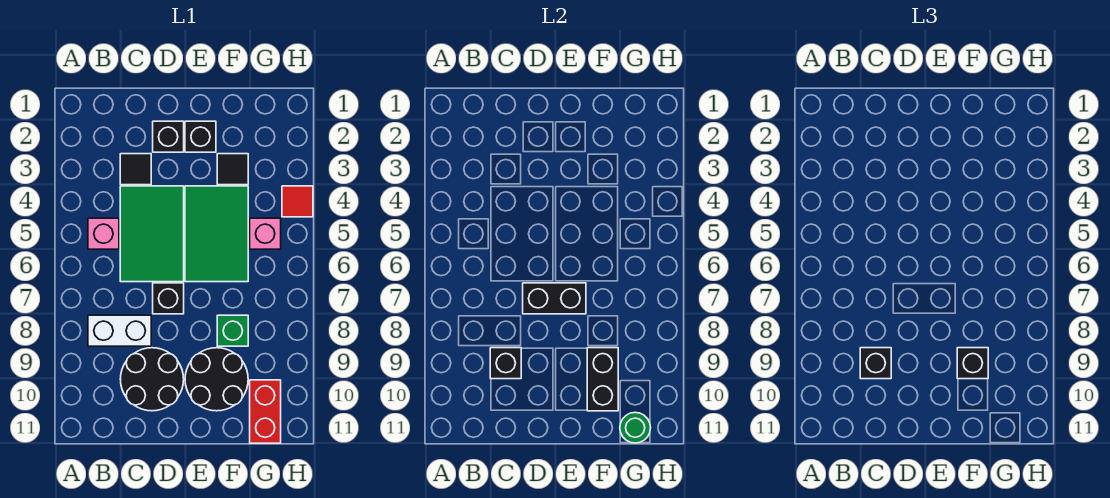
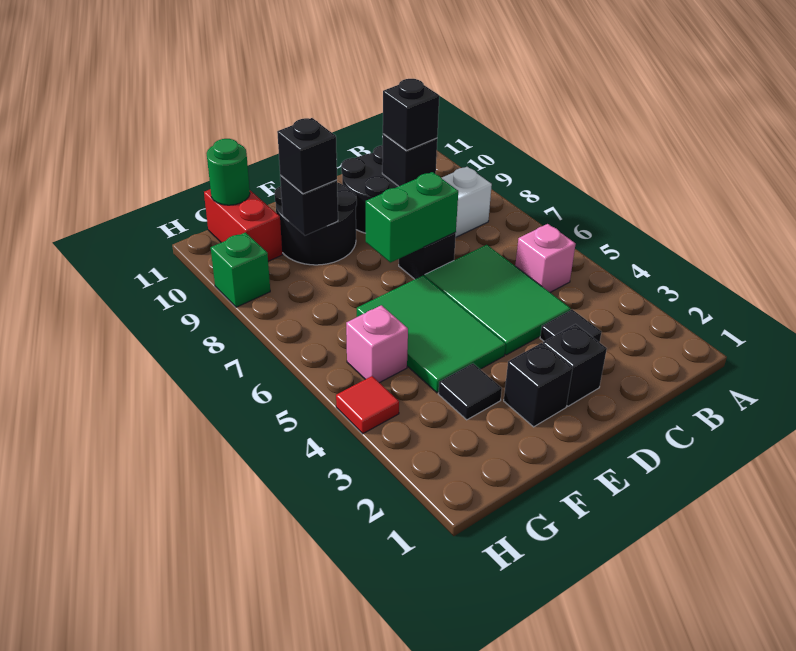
black brick D7:E7 level 2 -> green brick D7:E7 level 2
green brick F8 level 1 -> green brick H9 level 1
black brick F9:F10 level 2 -> black brick F9 level 2

